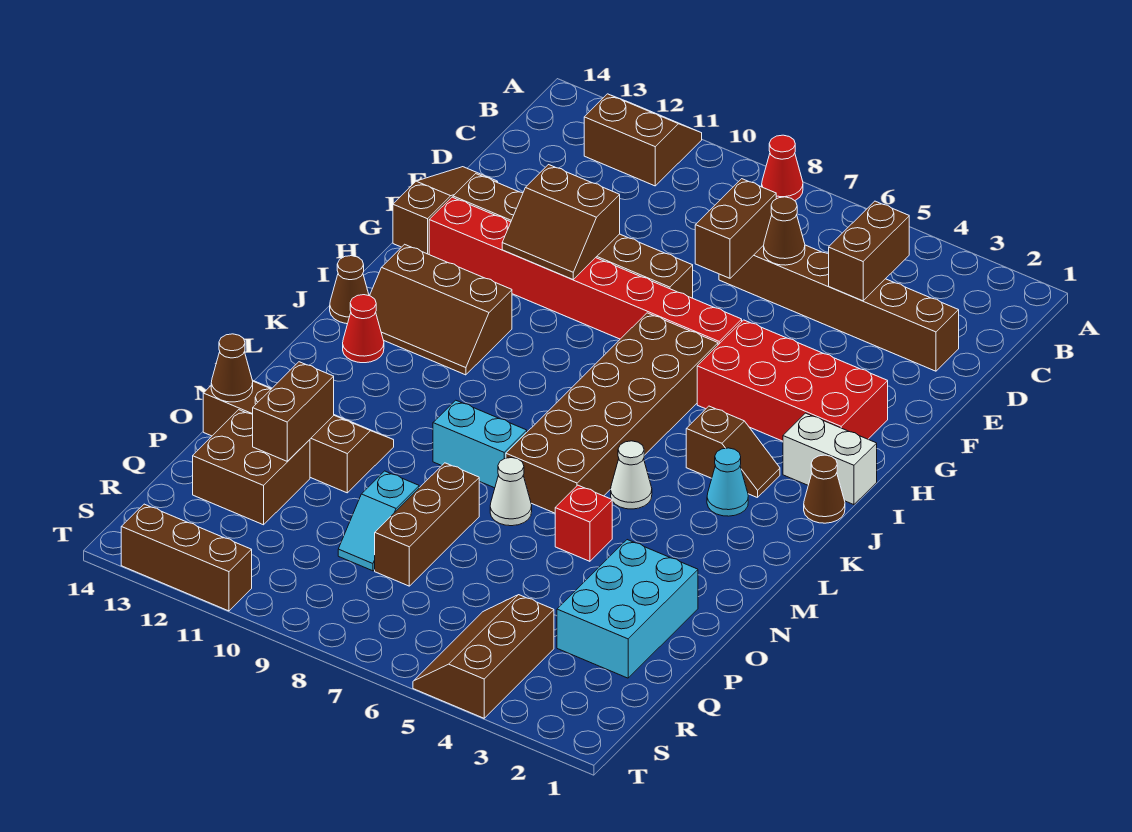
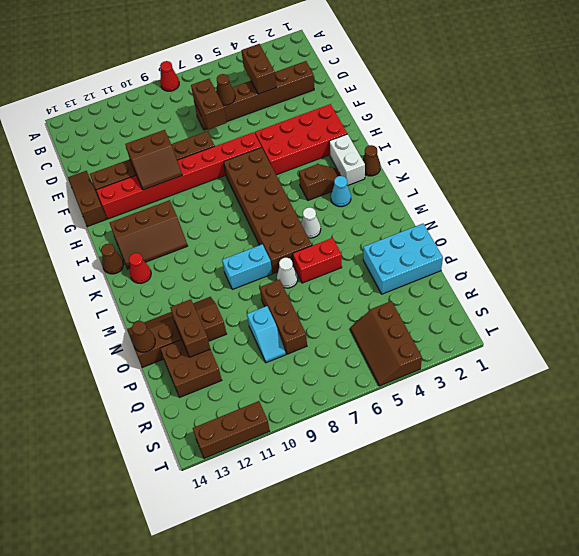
brown slope A11:B12 level 1 top B -> none
white brick I1:I2 level 1 -> white brick I2:J2 level 1
red brick N5 level 1 -> red brick N5:N6 level 1
cyan brick O2:Q3 level 1 -> cyan brick O1:P3 level 1

